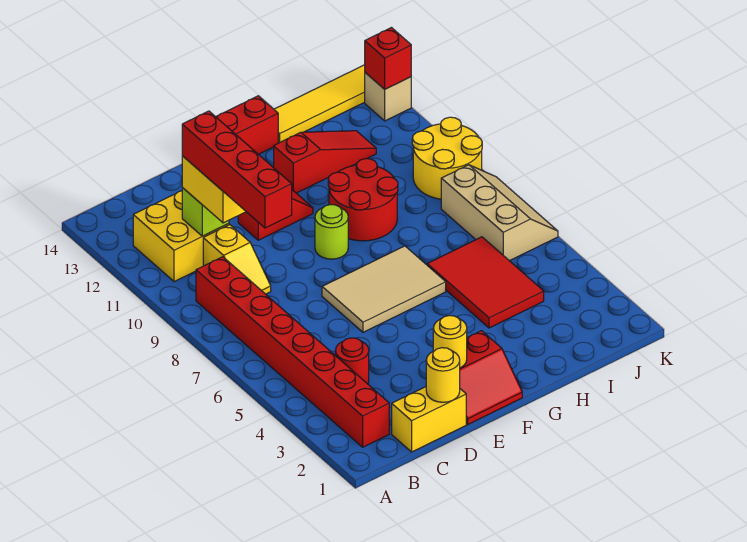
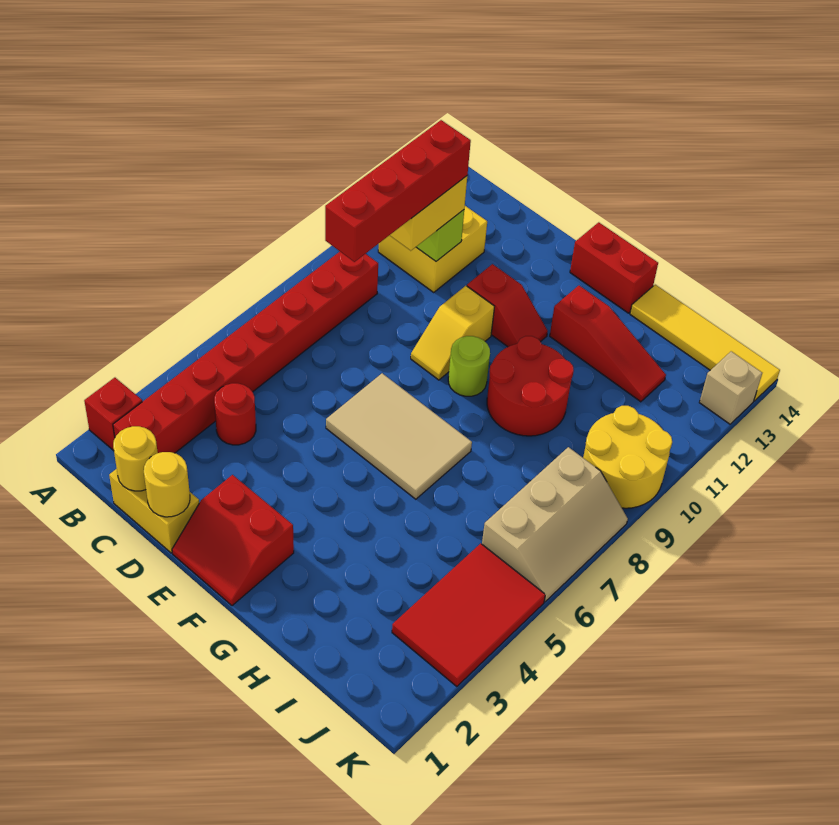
yellow slope C9:C10 level 1 top 10 -> yellow slope E9:E10 level 1 top 10
yellow round brick E2 level 2 -> yellow round brick C1 level 2
red tile H4:I6 level 1 -> red tile J3:K5 level 1
red brick K13 level 2 -> red brick A2 level 1

